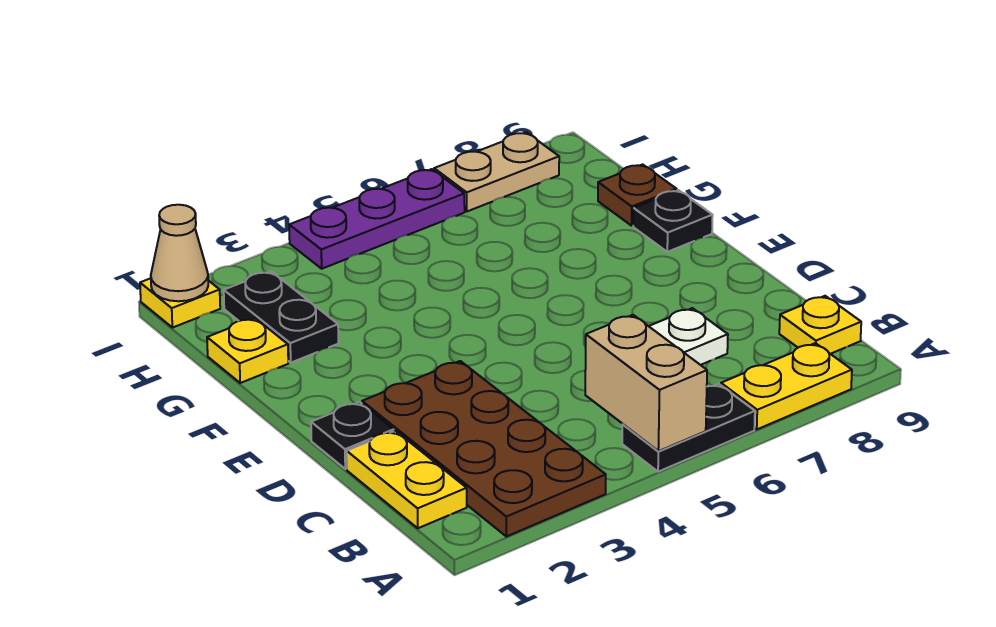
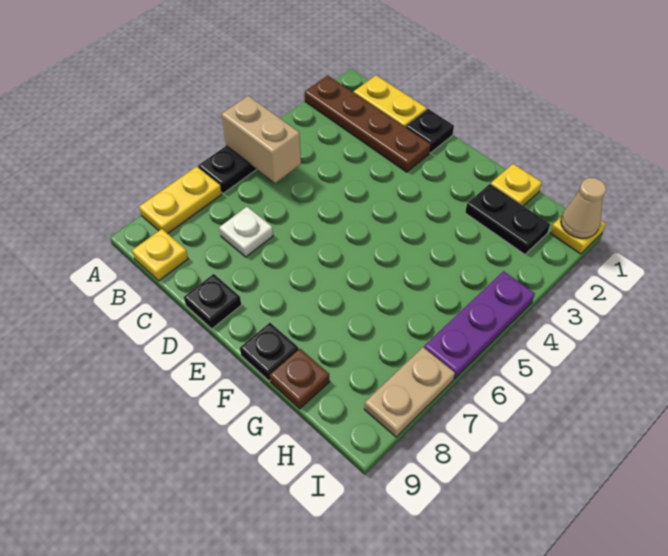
brown plate A2:D3 level 1 -> brown plate A2:D2 level 1
none -> black plate D9 level 1

